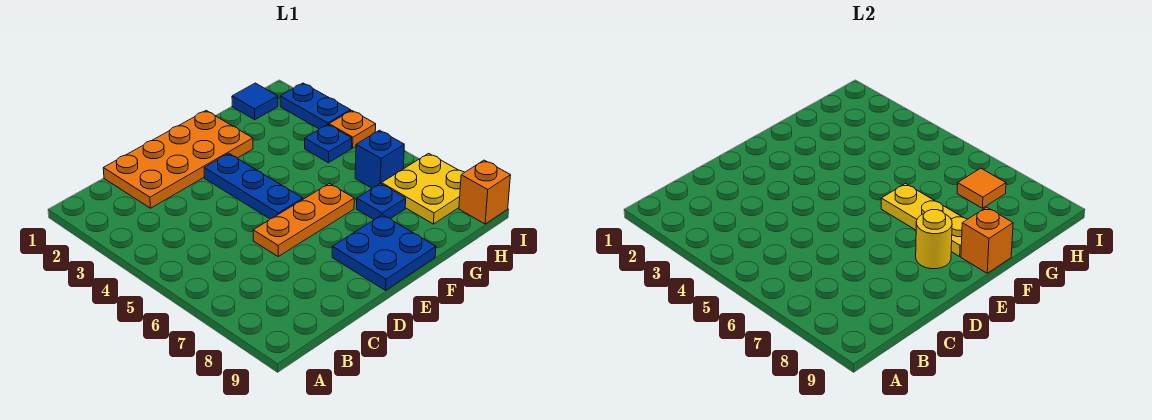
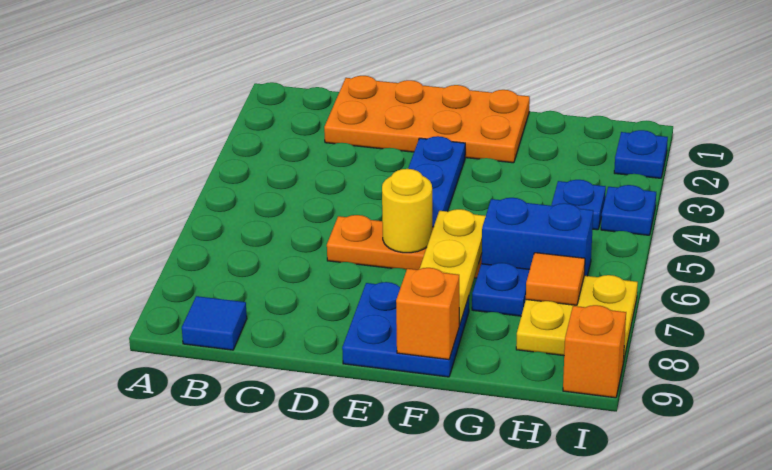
yellow round brick E8 level 2 -> yellow round brick E6 level 2
blue tile H1 level 1 -> blue tile B9 level 1
blue brick H6 level 1 -> blue brick G6:H6 level 1
blue plate I2:I3 level 1 -> blue plate I2 level 1
orange plate I4 level 1 -> blue plate I4 level 1

